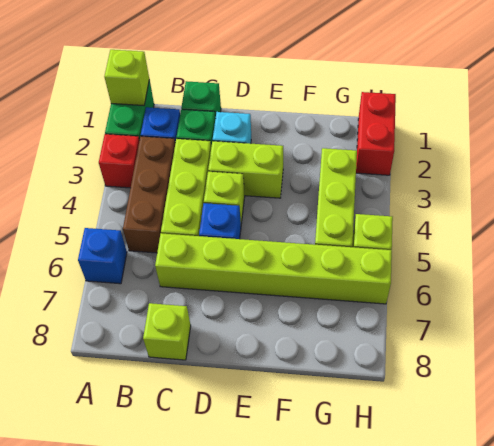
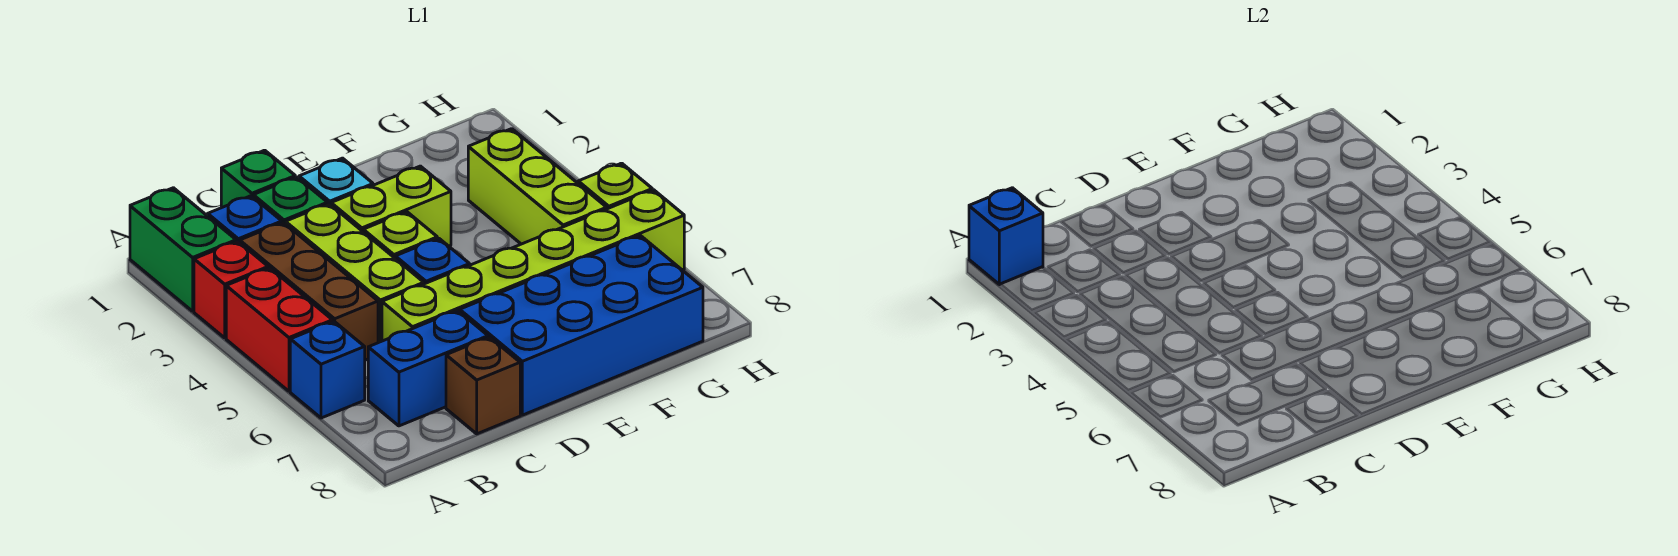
lime brick A1 level 2 -> blue brick A1 level 2
none -> blue brick B7:C7 level 1
lime brick C8 level 1 -> brown brick C8 level 1
none -> blue brick D7:G8 level 1
red brick H1:H2 level 1 -> red brick A4:A5 level 1

